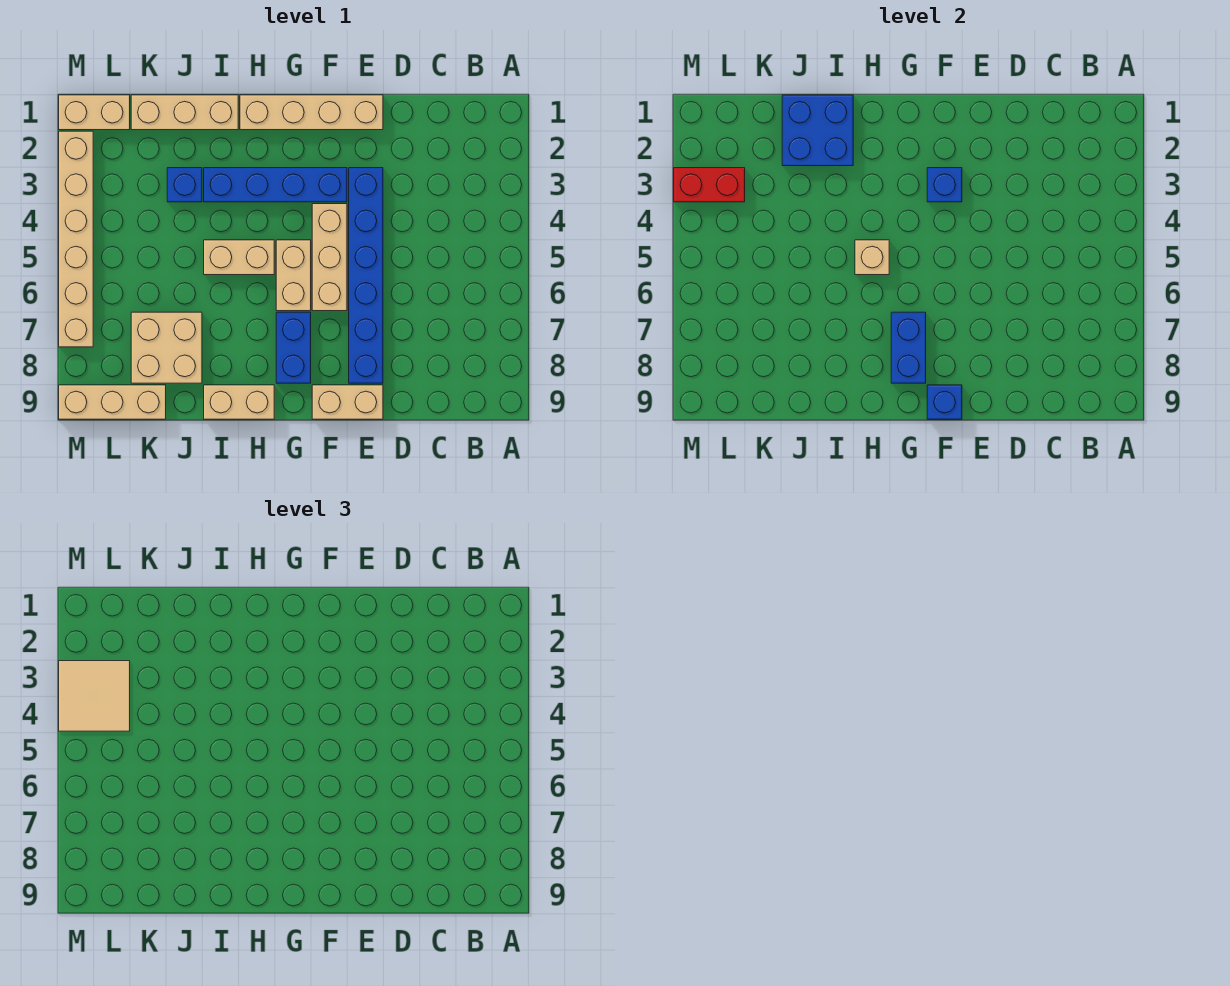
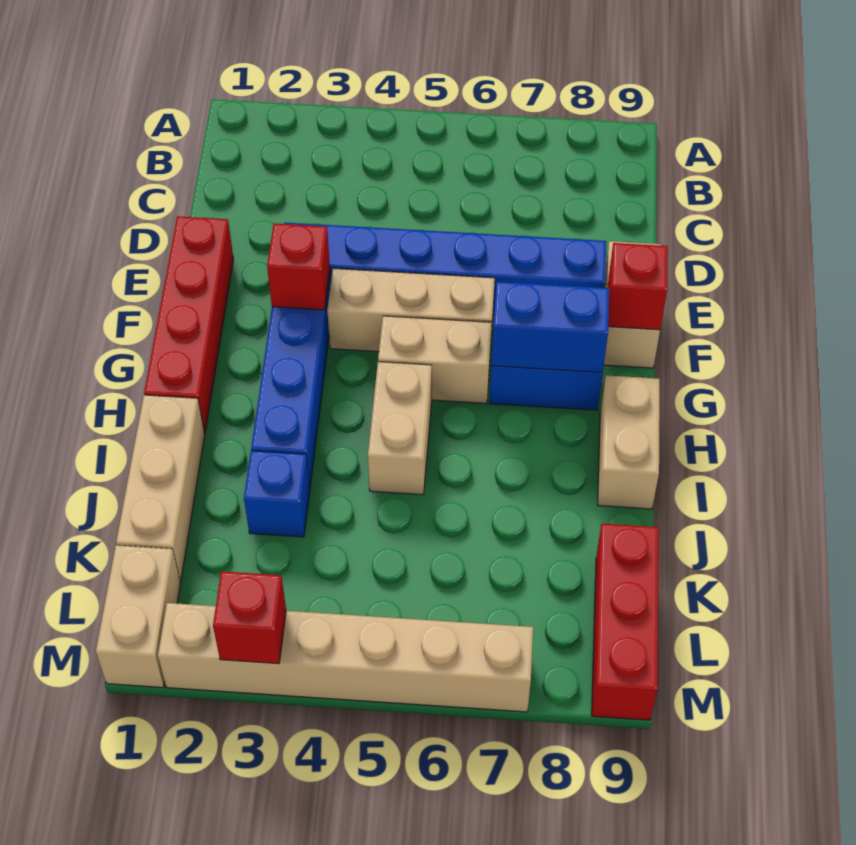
tan brick E1:H1 level 1 -> red brick E1:H1 level 1
blue brick F3 level 2 -> red brick F3 level 2
blue brick F9 level 2 -> red brick F9 level 2
tan brick H5 level 2 -> none
blue brick I1:J2 level 2 -> none
tan brick J7:K8 level 1 -> none
tan brick K9:M9 level 1 -> red brick K9:M9 level 1
red brick L3:M3 level 2 -> red brick M3 level 2
tan tile L3:M4 level 3 -> none

